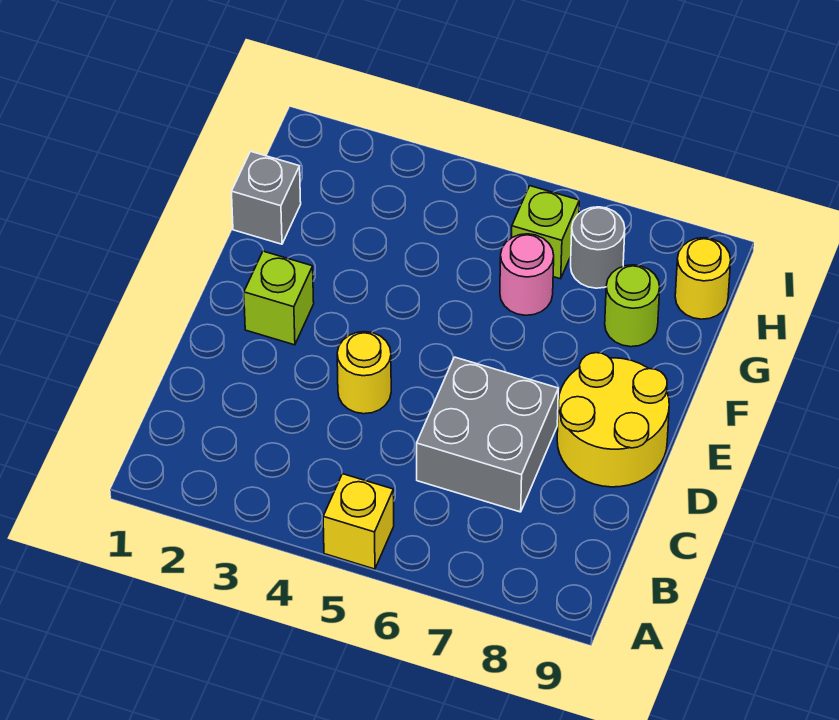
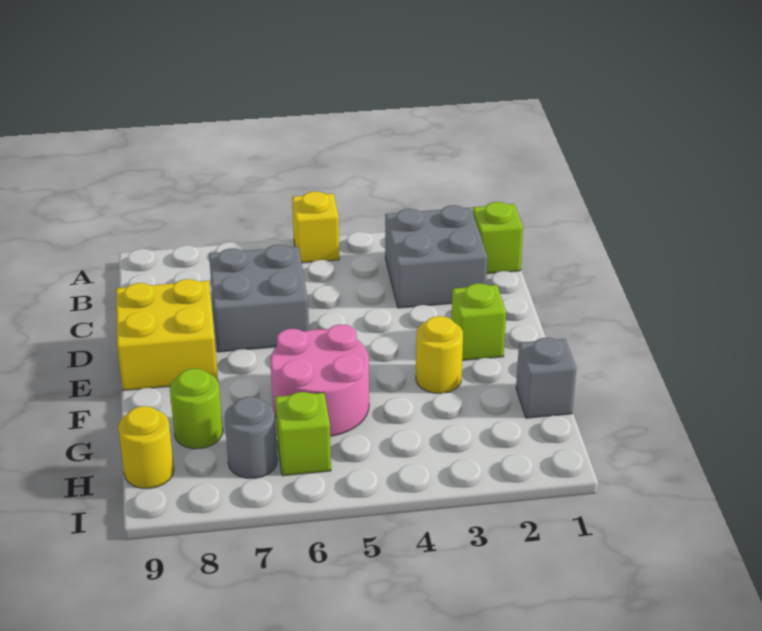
none -> lime brick B1 level 1
none -> grey brick B2:C3 level 1
yellow round brick D4 level 1 -> yellow round brick F3 level 1
yellow round brick D8:E9 level 1 -> yellow brick D8:E9 level 1
pink round brick G6 level 1 -> pink round brick F5:G6 level 1

